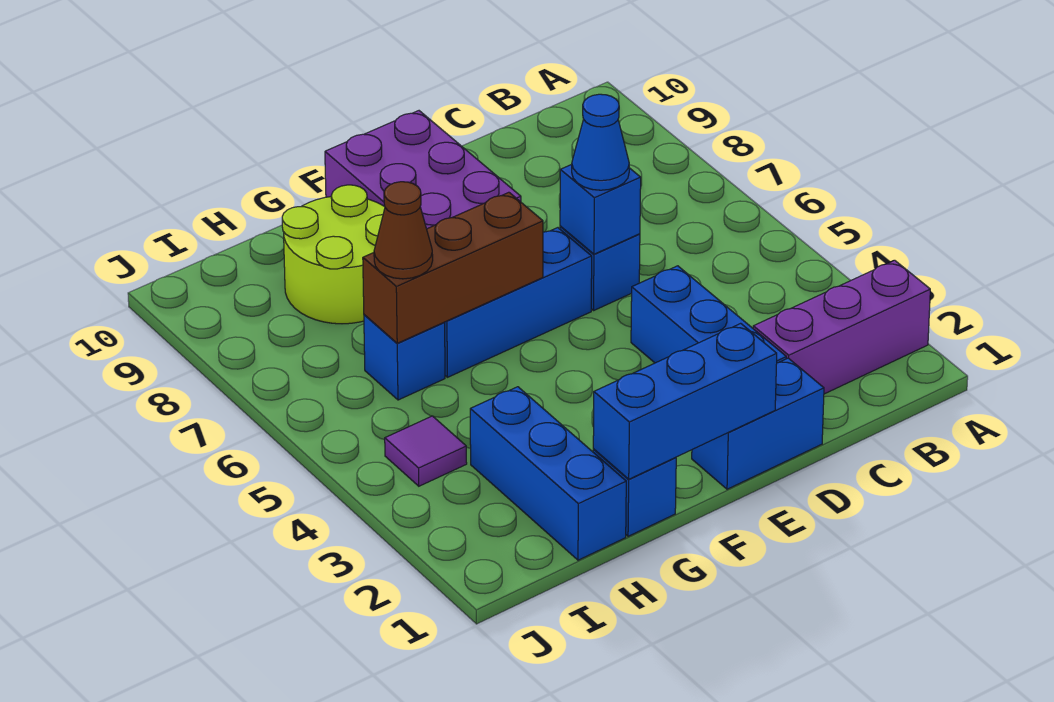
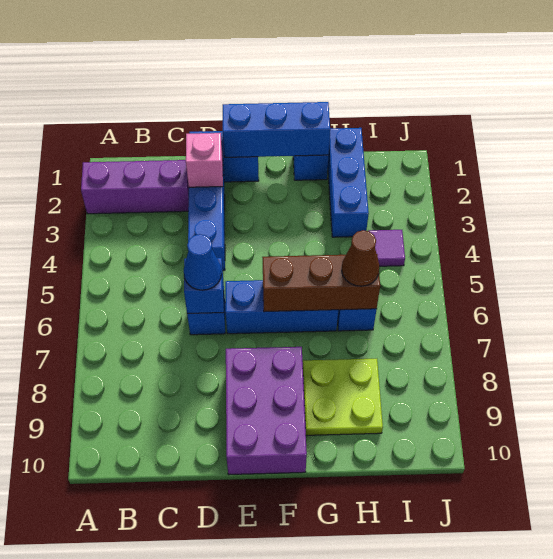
none -> pink brick D2 level 2
lime round brick G8:H9 level 1 -> lime plate G8:H9 level 1

